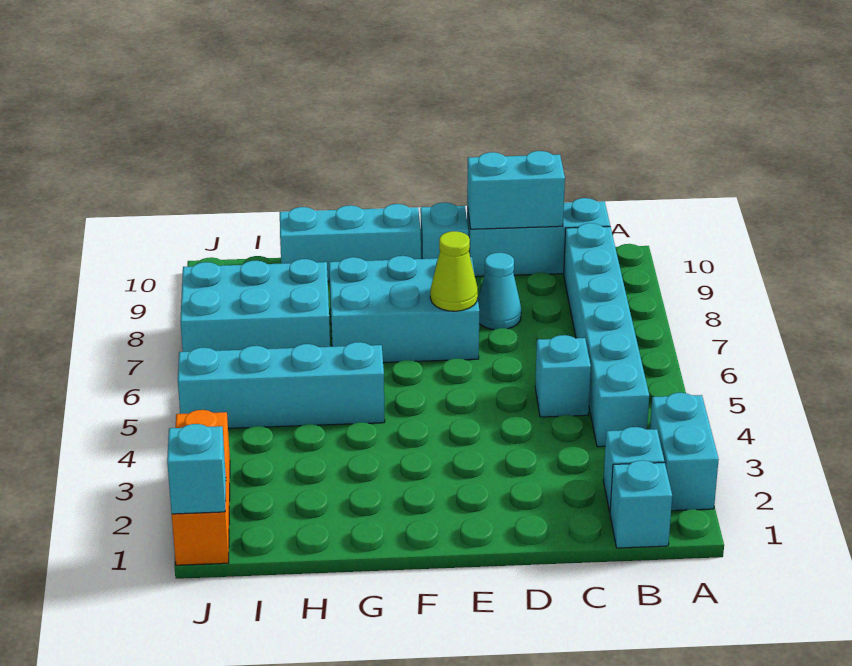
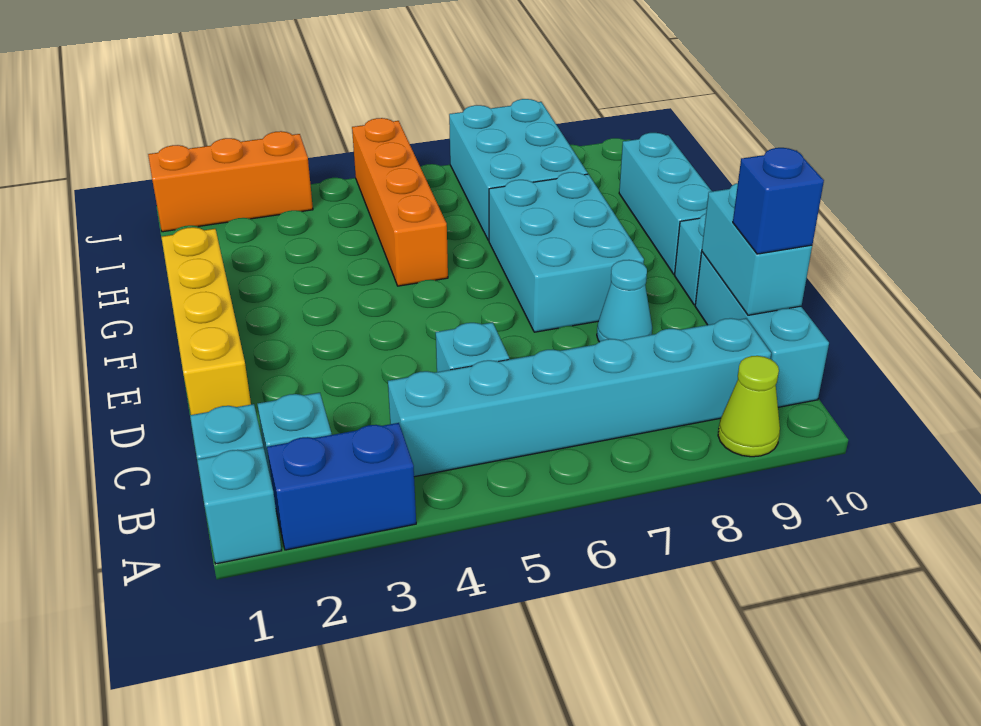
cyan brick A2:A3 level 1 -> blue brick A2:A3 level 1
none -> blue brick C10 level 3
none -> yellow brick D1:G1 level 1
lime cone E7 level 2 -> lime cone A9 level 1
cyan brick G5:J5 level 1 -> orange brick G5:J5 level 1
cyan brick J1 level 2 -> cyan brick A1 level 1

